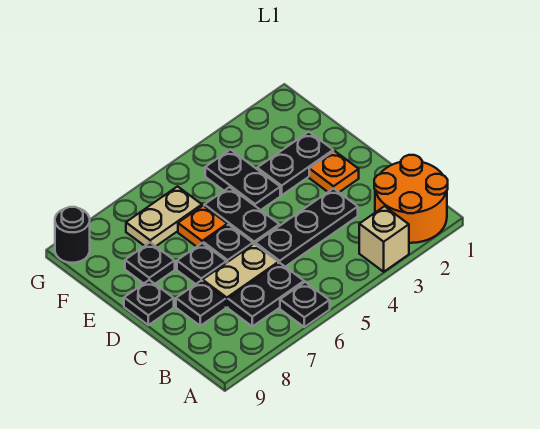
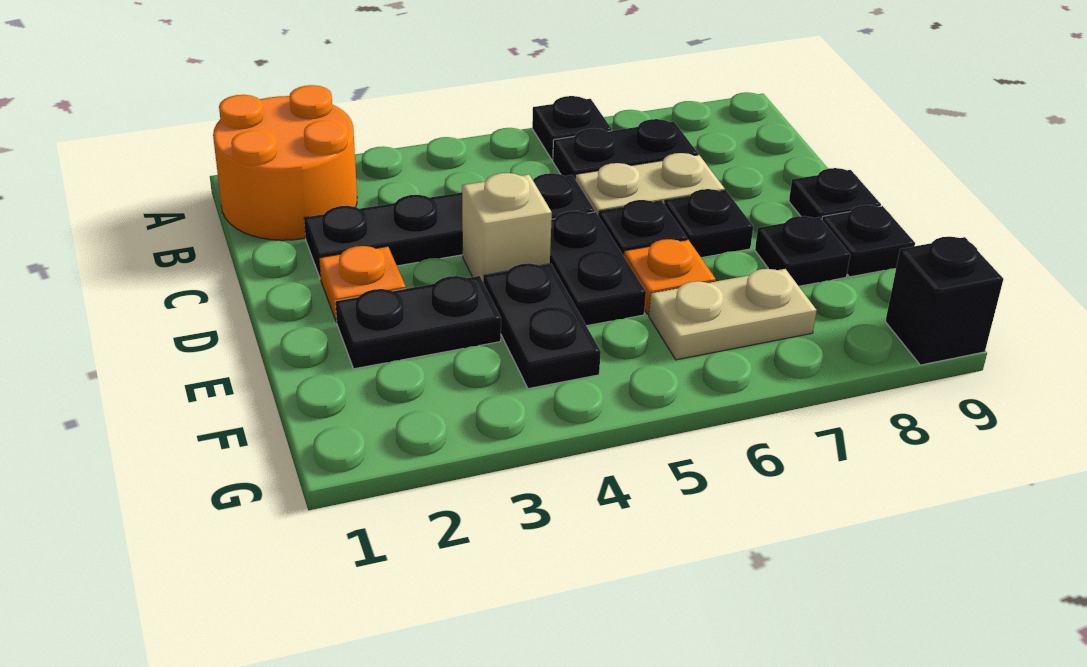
tan brick A3 level 1 -> tan brick D4 level 1
black plate C3:C5 level 1 -> black plate C2:C5 level 1
black plate C8 level 1 -> black plate E9 level 1
black round brick G9 level 1 -> black brick G9 level 1

